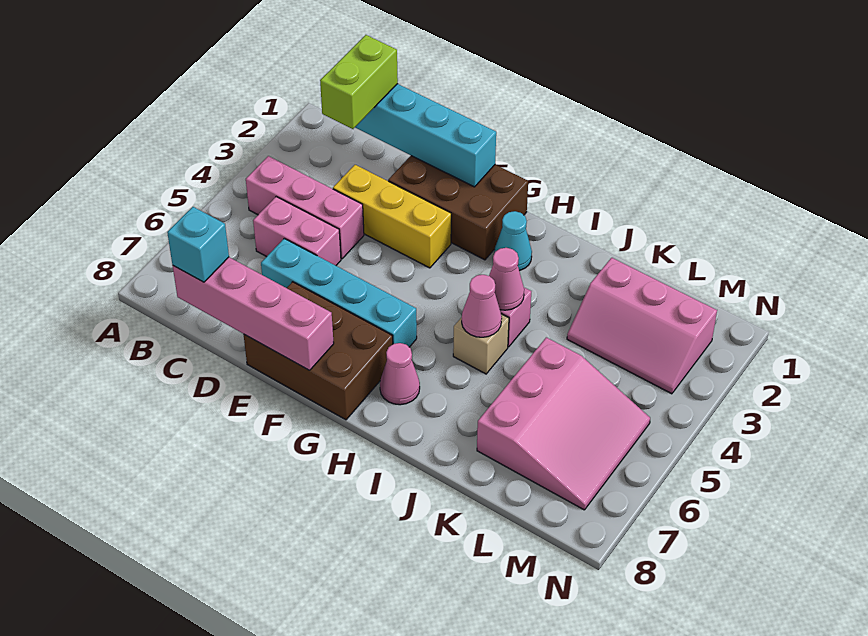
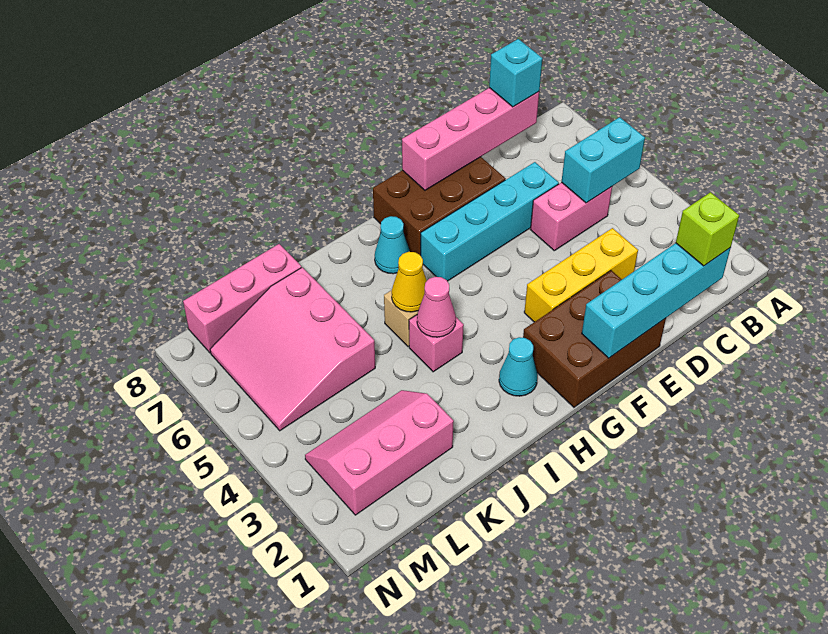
pink brick B4:D4 level 1 -> pink brick K8:M8 level 1
none -> cyan brick B5:C5 level 2
lime brick C1:C2 level 3 -> lime brick C1 level 3
pink cone H7 level 1 -> cyan cone H7 level 1
pink cone I5 level 2 -> yellow cone I5 level 2

